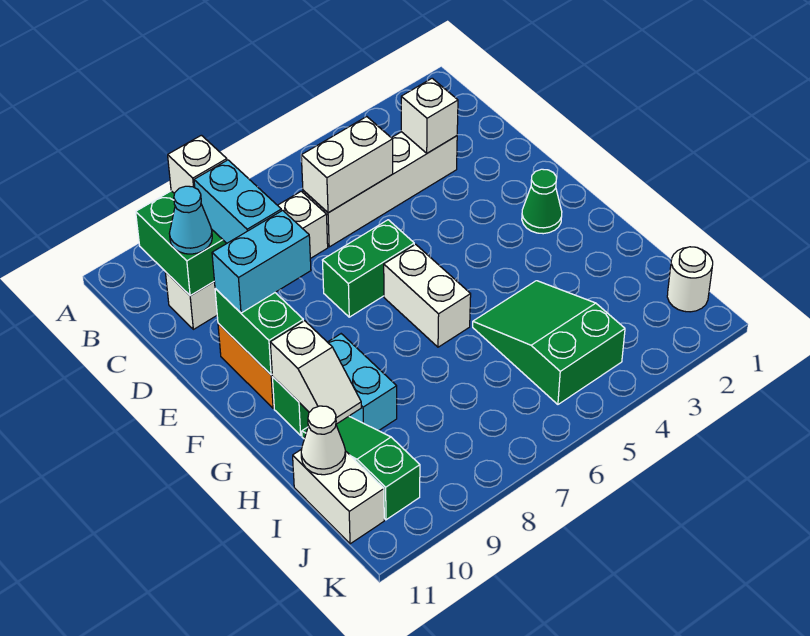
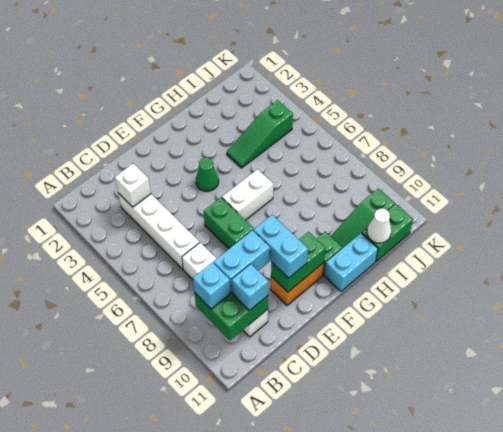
white brick B9 level 3 -> cyan brick B9 level 3
white brick C5:C6 level 2 -> none
cyan cone C10 level 3 -> cyan brick C10 level 3
green cone F2 level 1 -> green cone F4 level 1
cyan brick G9:H9 level 1 -> cyan brick G11:H11 level 1
white slope G10:H10 level 2 top G -> none
green slope H4:J5 level 1 top J -> green slope H4:J4 level 1 top J
white brick I11:J11 level 1 -> green brick I11:J11 level 1
white round brick J1 level 1 -> none

